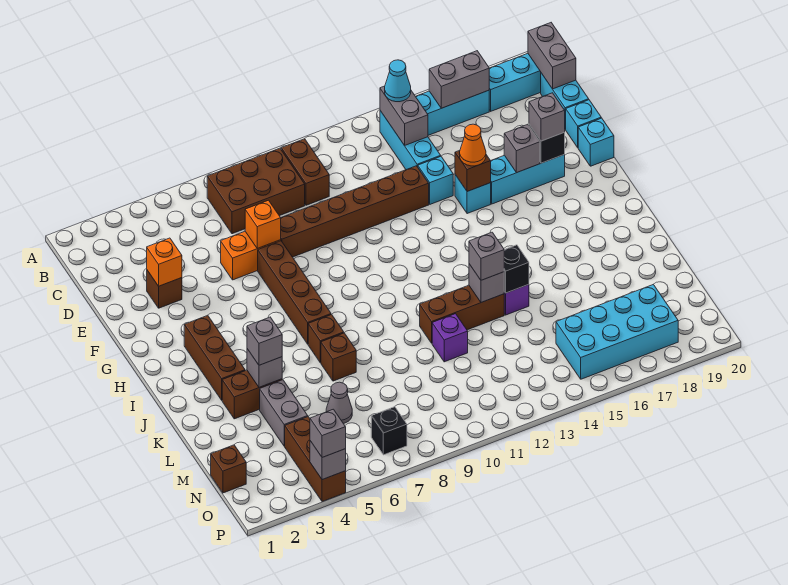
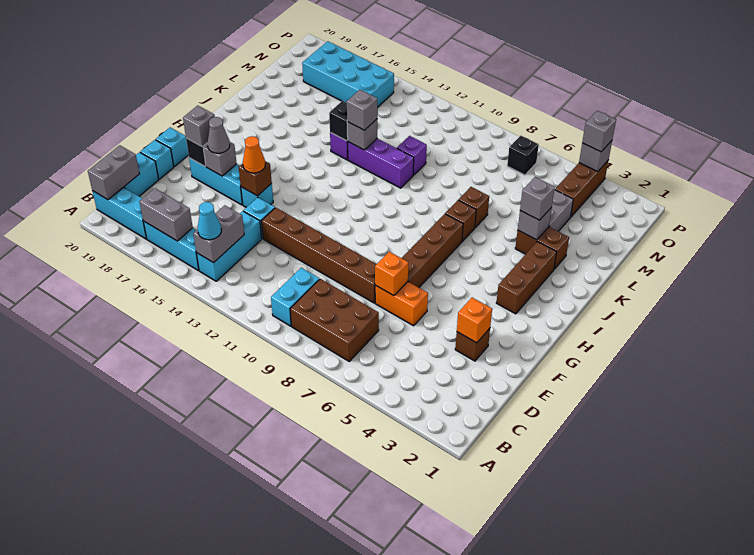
brown brick B10:C10 level 1 -> cyan brick B10:C10 level 1
brown brick K11:K13 level 1 -> purple brick K11:K13 level 1
grey cone M6 level 1 -> grey cone F17 level 3
brown brick N1 level 1 -> none

